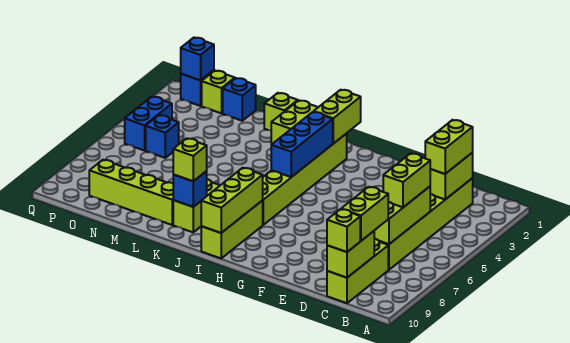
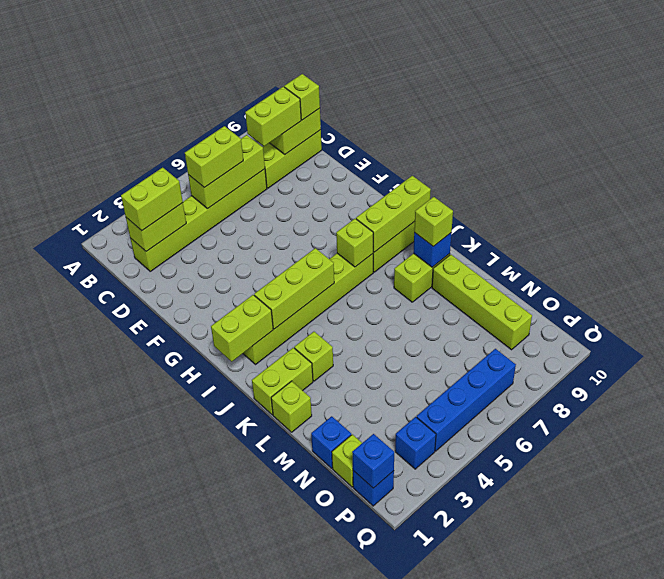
blue brick I3:I5 level 2 -> lime brick I3:I5 level 2
none -> lime brick I7 level 2
none -> lime brick K3 level 1
blue brick O5 level 1 -> blue brick P3 level 1
blue brick P4:P5 level 1 -> blue brick P4:P7 level 1

